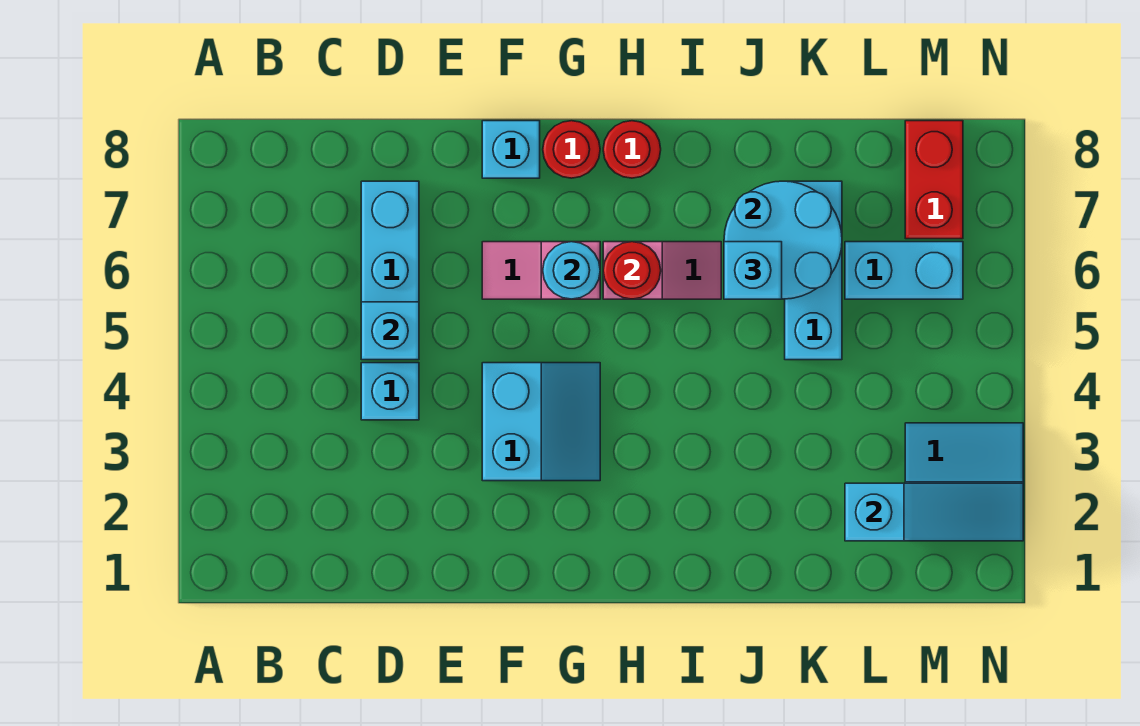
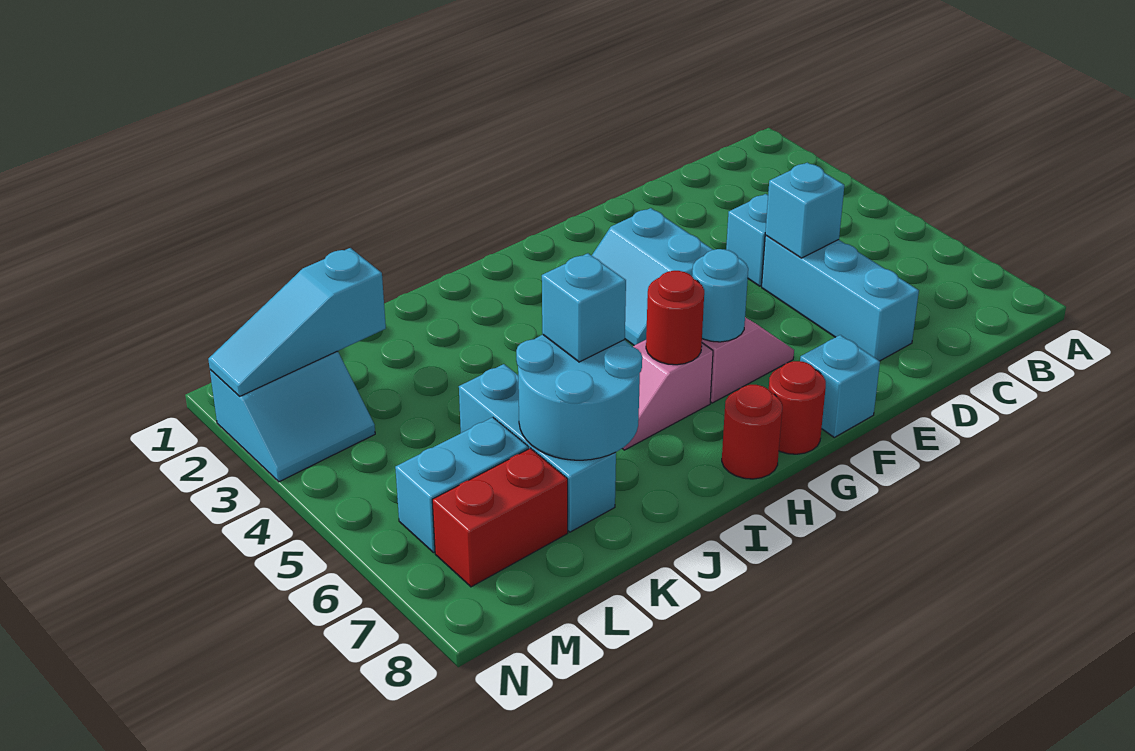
red brick M7:M8 level 1 -> red brick L7:M7 level 1

